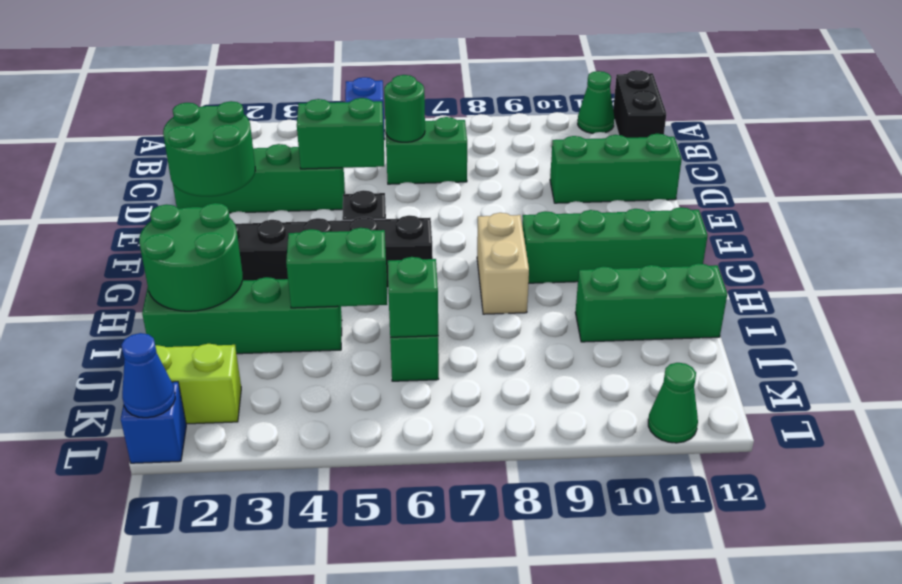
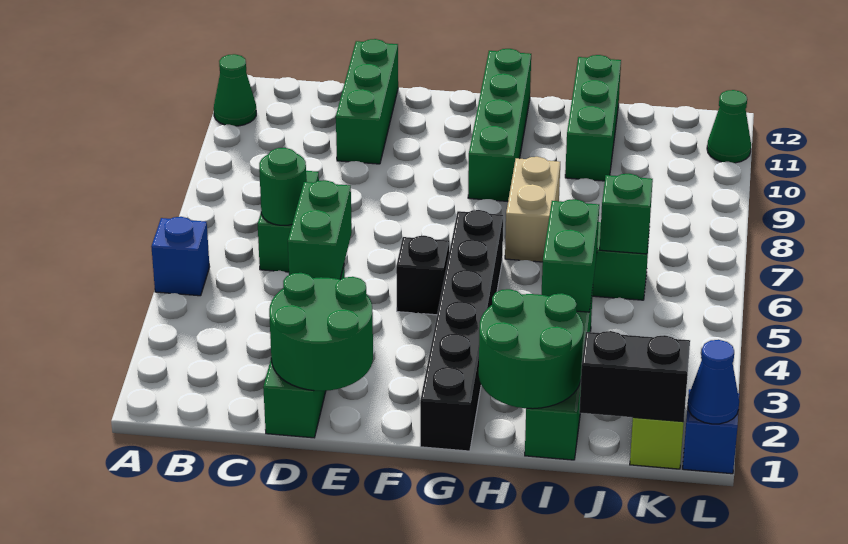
black brick A12:B12 level 1 -> black brick J1:K1 level 2
tan brick G8:H8 level 1 -> tan brick H7:H8 level 1

